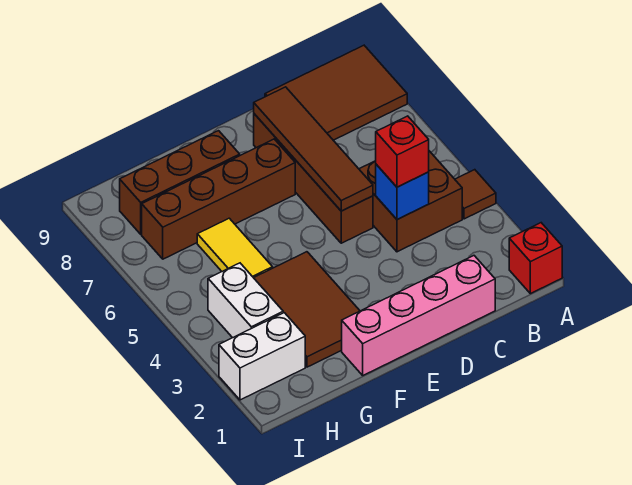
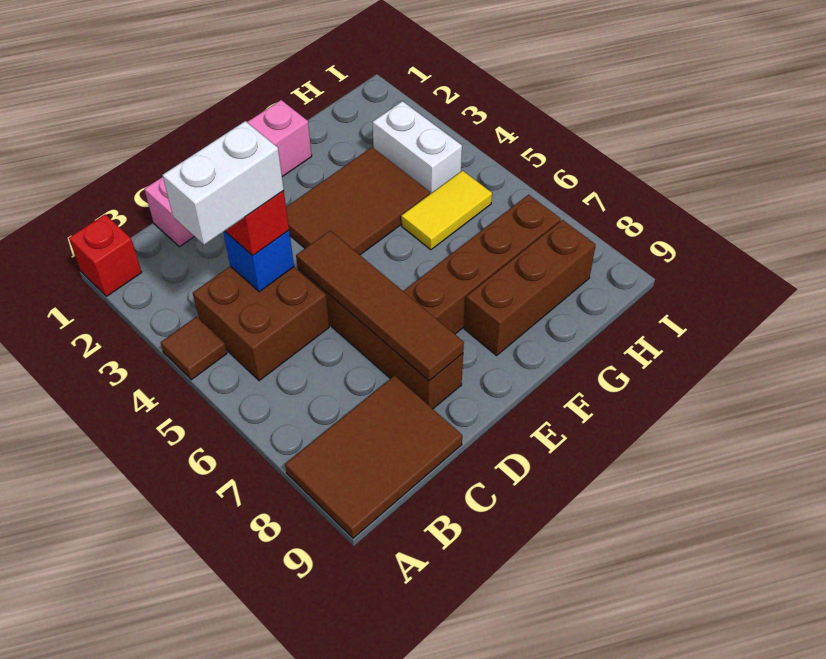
brown tile F2:G4 level 1 -> brown tile E3:G4 level 1
yellow tile G5:G6 level 1 -> yellow tile G5:H5 level 1
white brick H2:I2 level 1 -> white brick B4:C4 level 4

